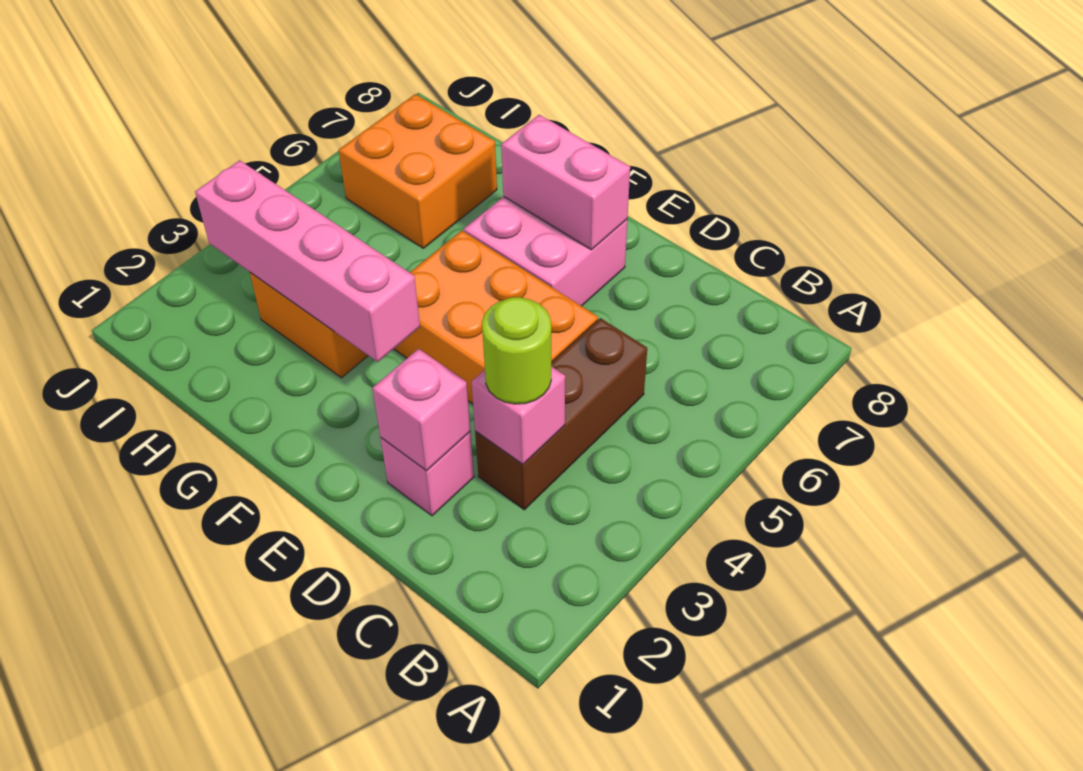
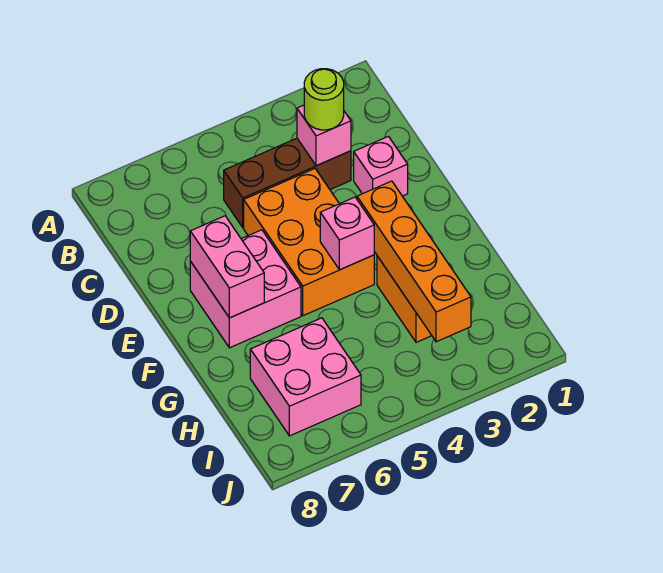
pink brick D2 level 2 -> pink brick F4 level 2
pink brick F3:I3 level 2 -> orange brick F3:I3 level 2
orange brick H6:I7 level 1 -> pink brick H6:I7 level 1

